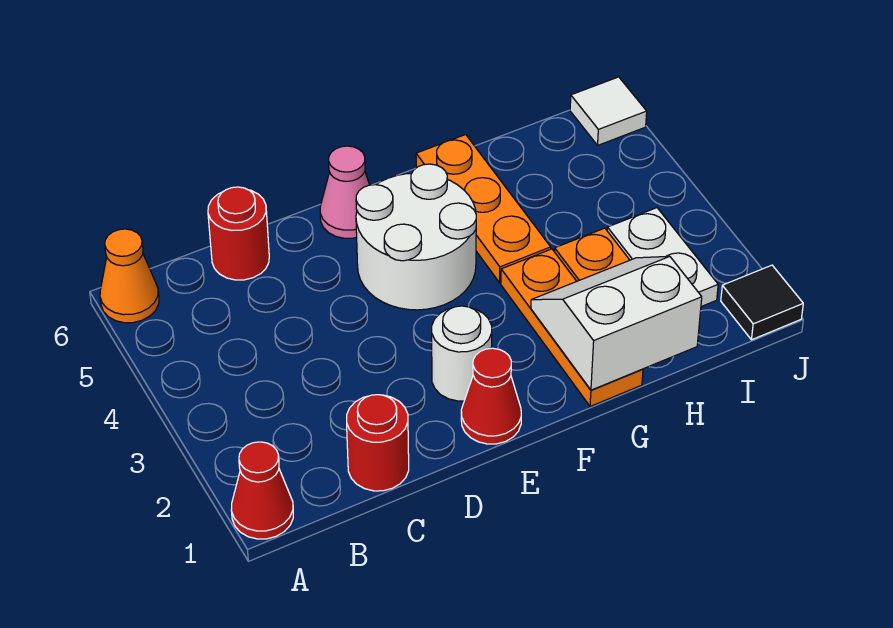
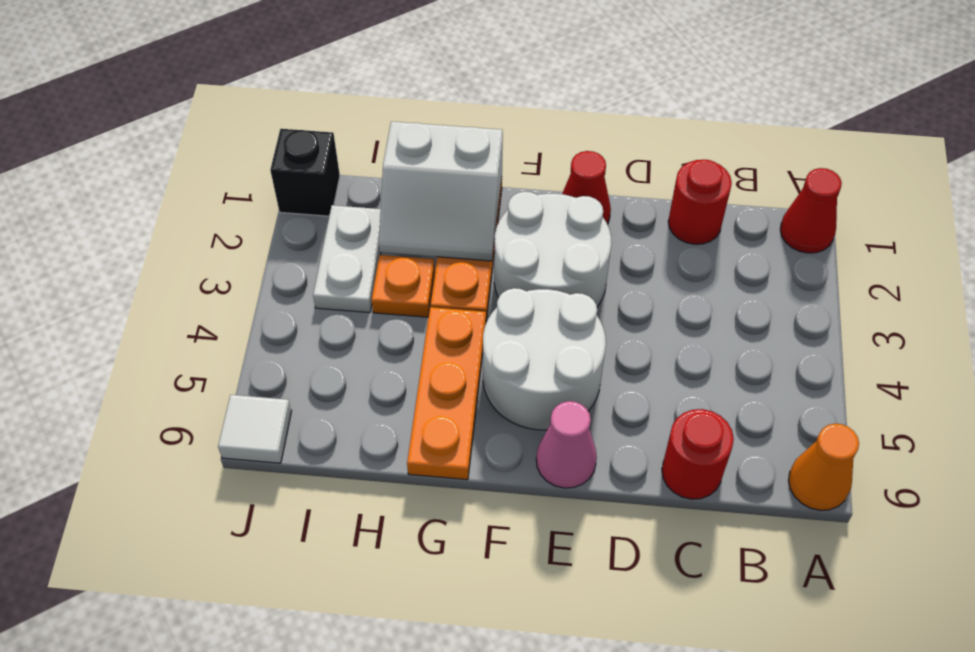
white round brick E2 level 1 -> white round brick E2:F3 level 1
black tile J1 level 1 -> black brick J1 level 1

